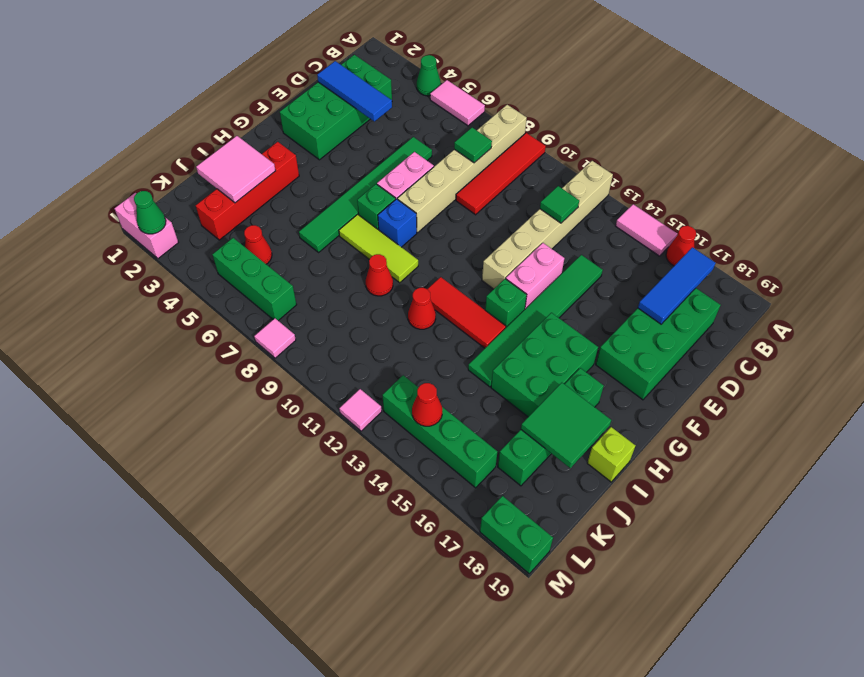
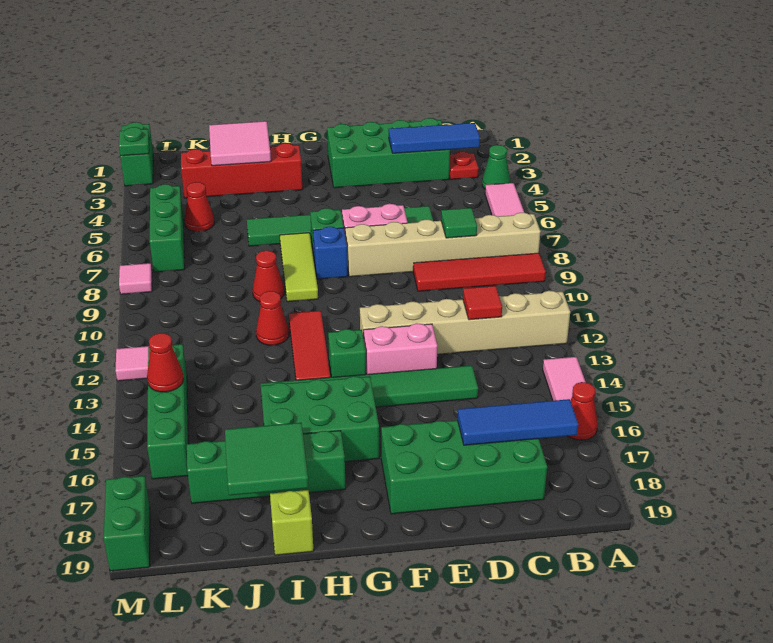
none -> red plate B3 level 1
green tile C12 level 2 -> red tile C12 level 2
blue tile D2:D4 level 2 -> blue tile B3:D3 level 2
pink brick M1:M2 level 1 -> green brick M1:M2 level 1
green cone M2 level 2 -> green plate M2 level 2

